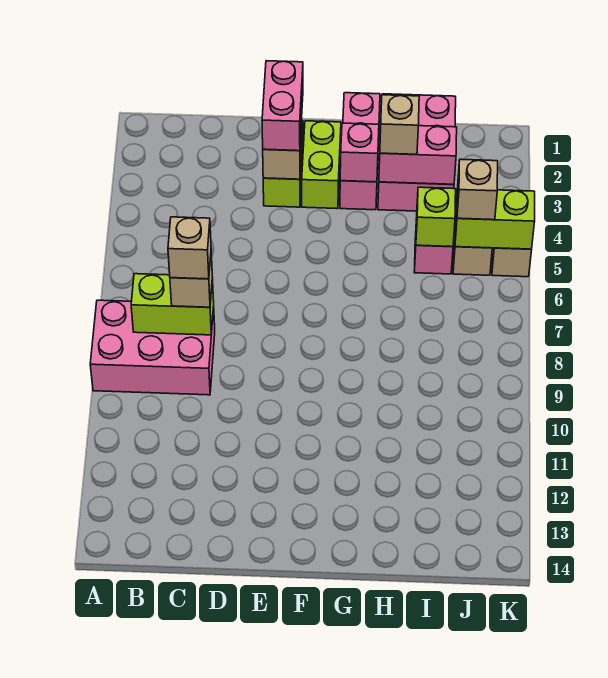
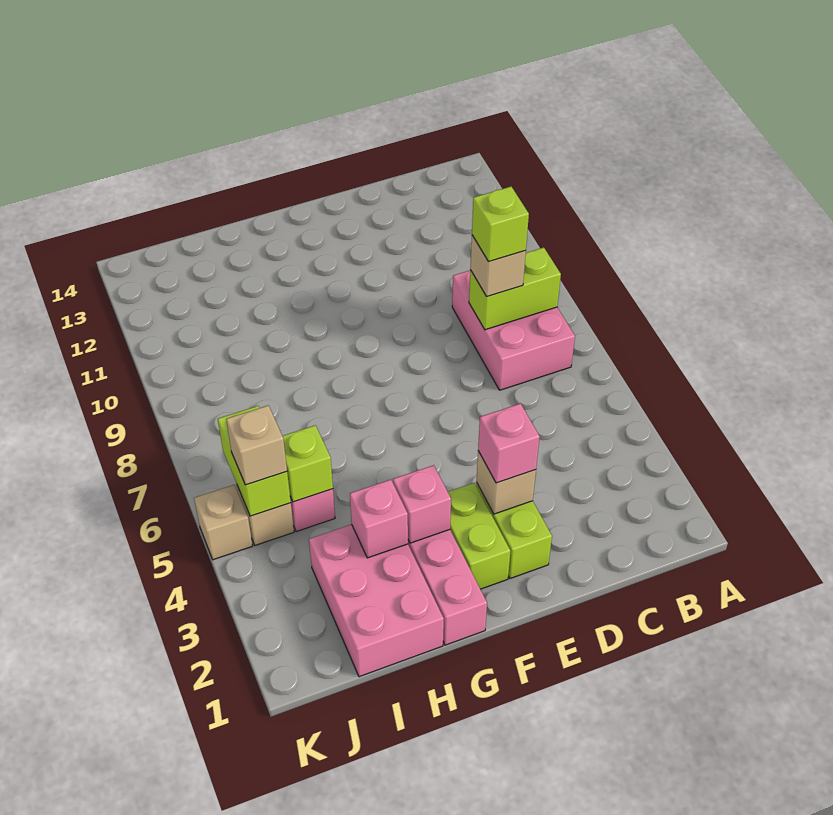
pink brick A8:C9 level 1 -> pink brick B7:C9 level 1
tan brick C8 level 4 -> lime brick C8 level 4
pink brick E2:E3 level 3 -> pink brick E3 level 3
pink brick H3:I3 level 2 -> pink brick H3 level 2
tan brick H3 level 3 -> none
lime brick J5:K5 level 2 -> lime brick J5:J6 level 2

